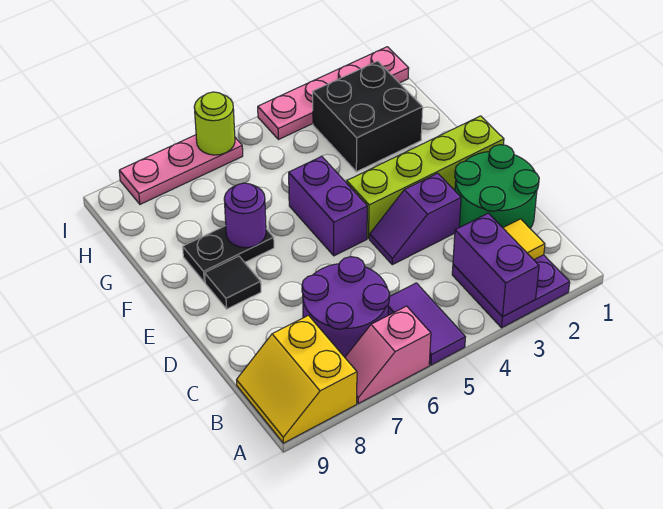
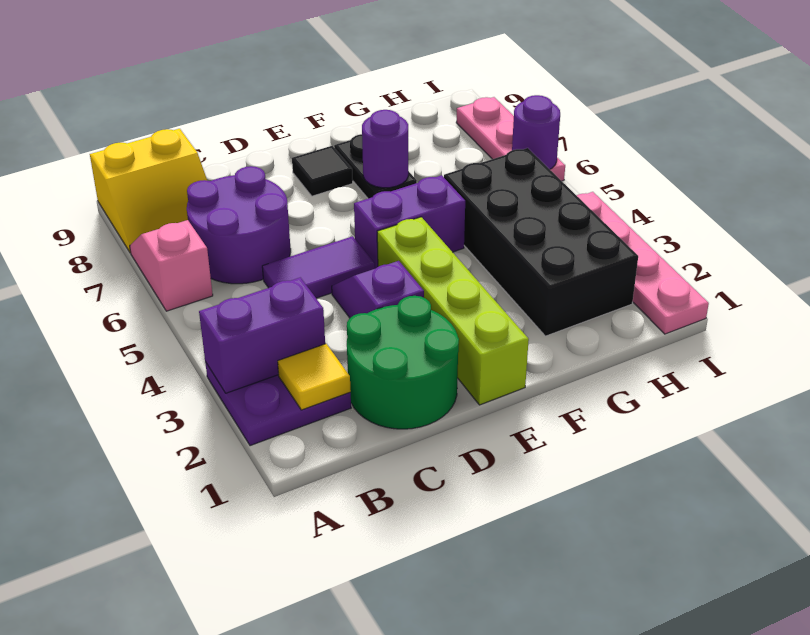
purple tile A5:B5 level 1 -> purple tile C5:D5 level 1
yellow slope A8:B9 level 1 top 8 -> yellow slope A8:B9 level 1 top 9
black brick G2:H3 level 1 -> black brick G2:H5 level 1
lime round brick I6 level 2 -> purple round brick I6 level 2

